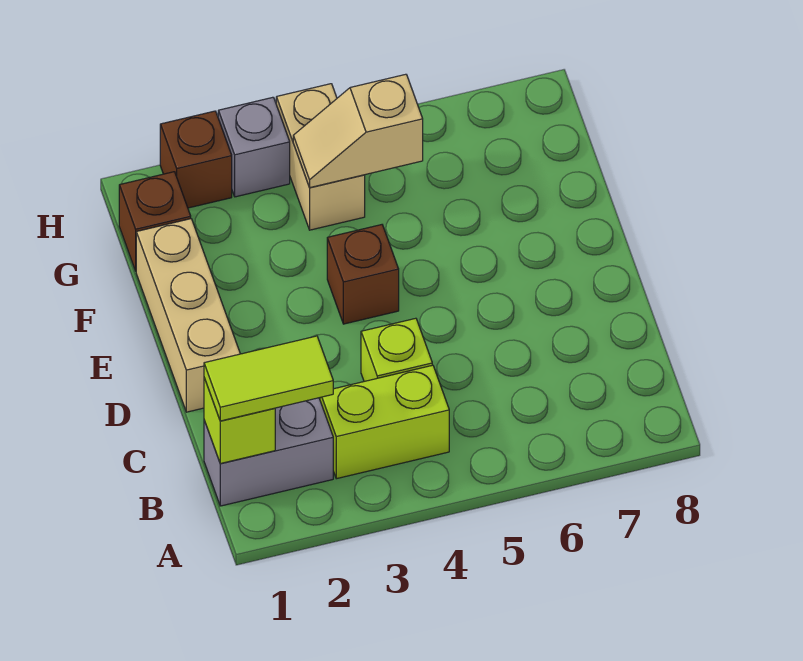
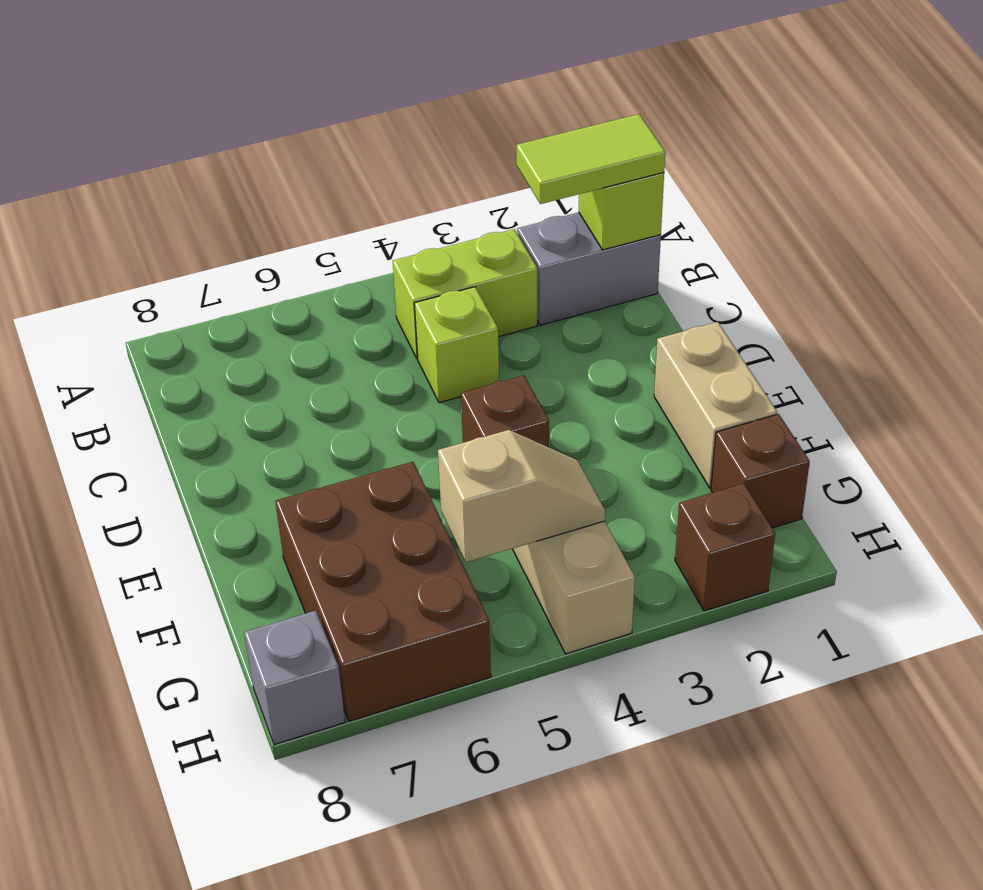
tan brick D1:F1 level 1 -> tan brick E1:F1 level 1
none -> brown brick F6:H7 level 1
grey brick H3 level 1 -> grey brick H8 level 1

